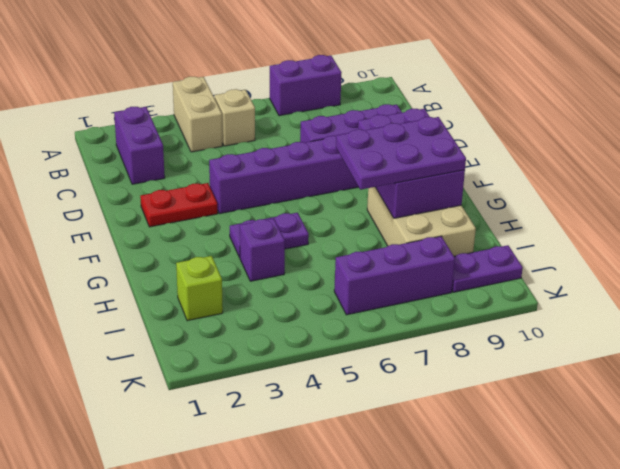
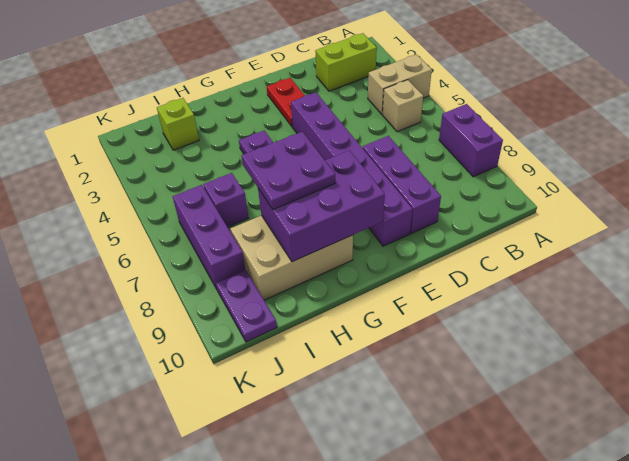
purple brick B2:C2 level 1 -> lime brick B2:C2 level 1
purple plate G7:H9 level 3 -> purple plate G7:H8 level 3
purple brick H4 level 1 -> purple brick I6 level 1

